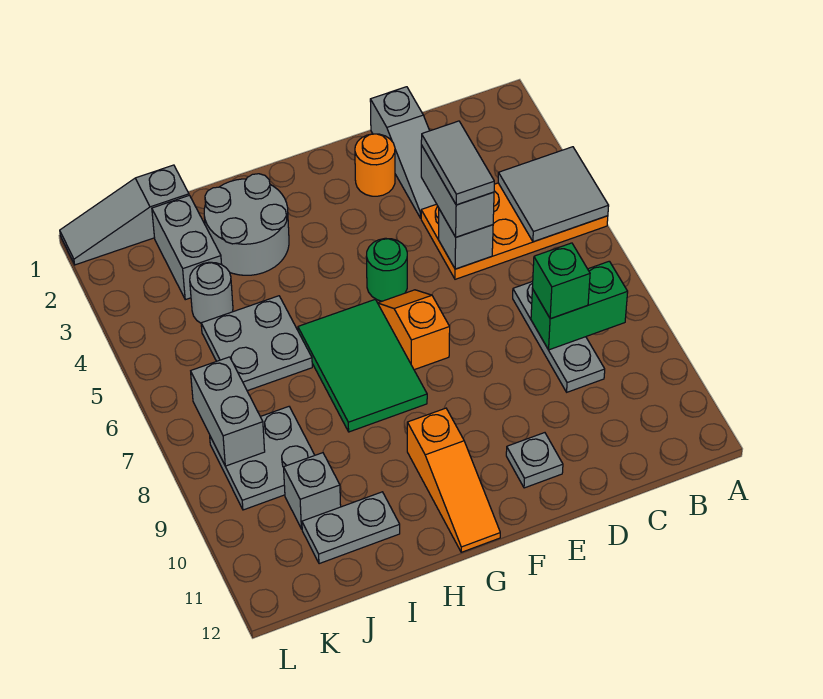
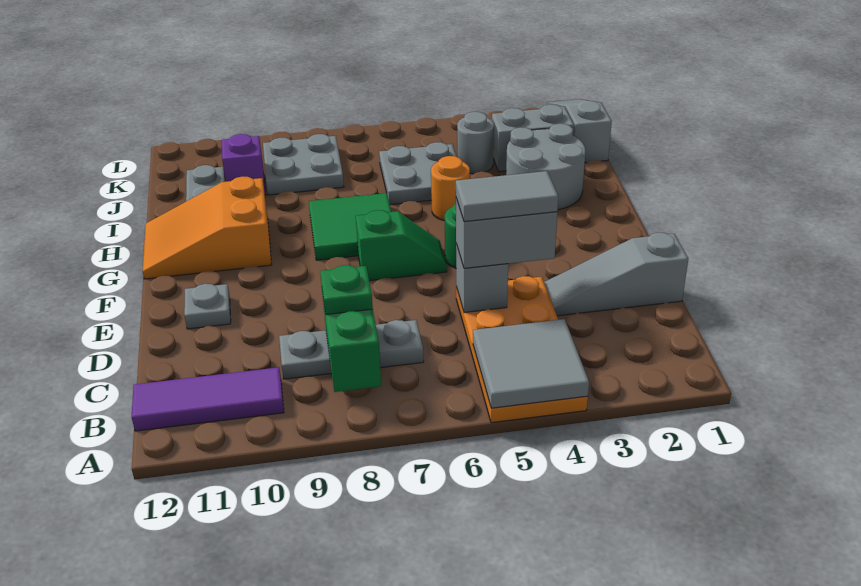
none -> purple tile B10:B12 level 1
green brick C8 level 3 -> green plate C8 level 3
orange round brick E2 level 1 -> orange round brick H5 level 1
orange slope F6:F7 level 1 top 7 -> green slope F6:F7 level 1 top 7
green tile G6:H8 level 1 -> green tile G7:H8 level 1
orange slope G10:G12 level 1 top 10 -> orange slope G10:H12 level 1 top 10
grey brick J10 level 1 -> purple brick J10 level 1
grey brick K7:K8 level 2 -> none

